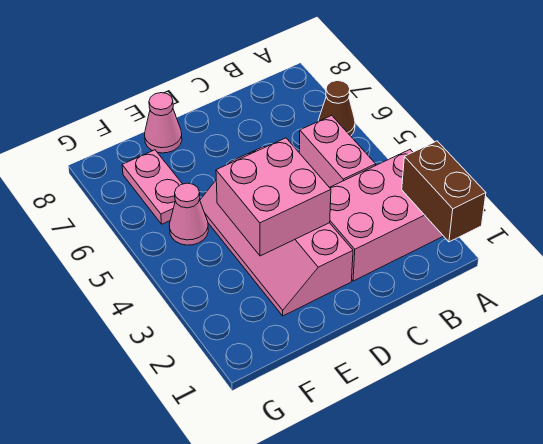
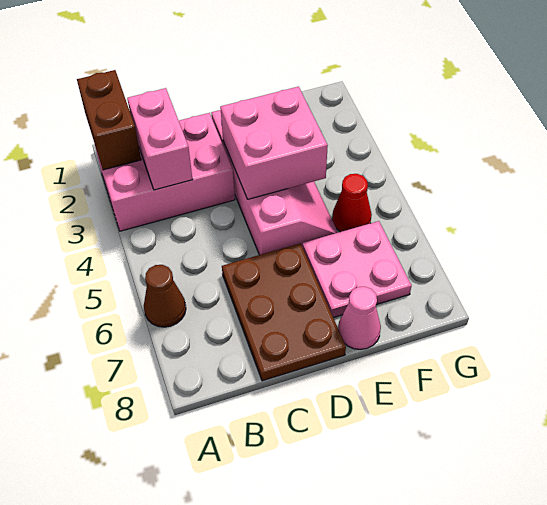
pink brick B4:B5 level 1 -> pink brick B2:B3 level 2
none -> brown plate C6:D8 level 1
pink cone F5 level 1 -> red cone F5 level 1
pink plate F6:F7 level 1 -> pink plate E6:F7 level 1

